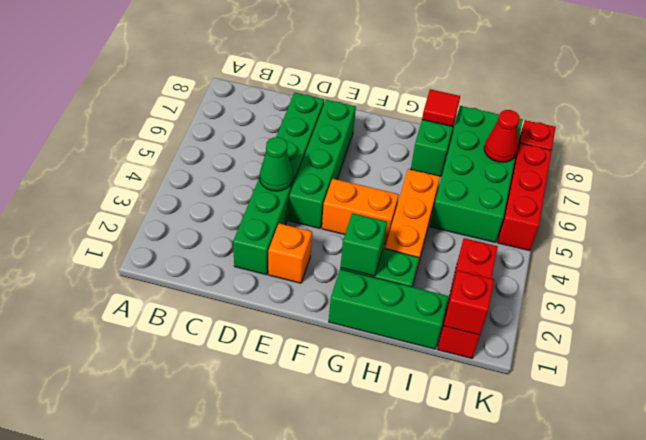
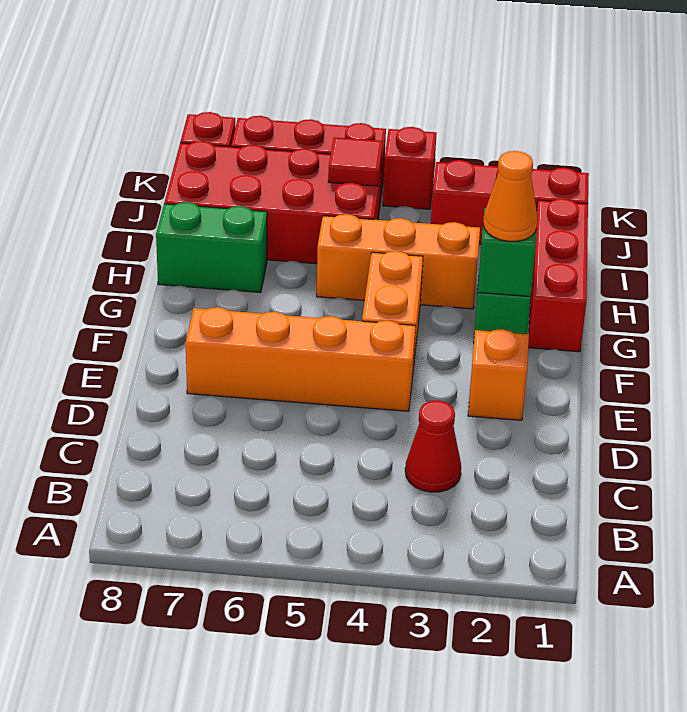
green brick D2:D7 level 1 -> none
green cone D4 level 2 -> none
green brick E4:E7 level 1 -> orange brick E4:E7 level 1
green brick G1:I1 level 1 -> red brick G1:I1 level 1
none -> orange cone G2 level 3
red tile H8 level 2 -> red tile J5 level 2
green brick I5:J8 level 1 -> red brick I5:J8 level 1
red brick J1 level 2 -> red brick K4 level 1
red cone J7 level 2 -> red cone C3 level 1

